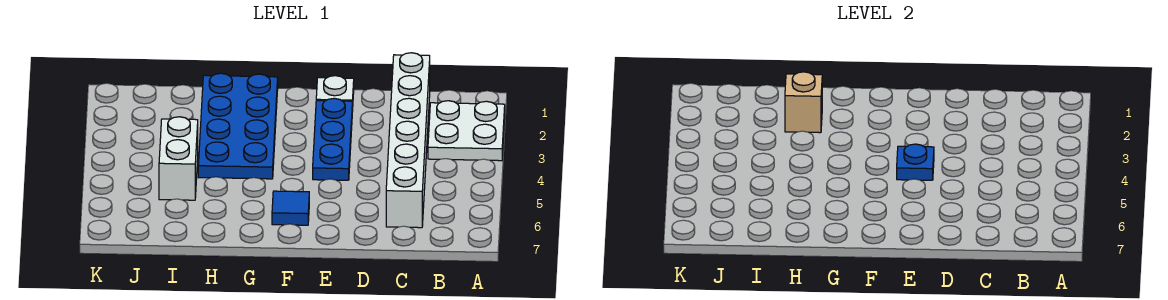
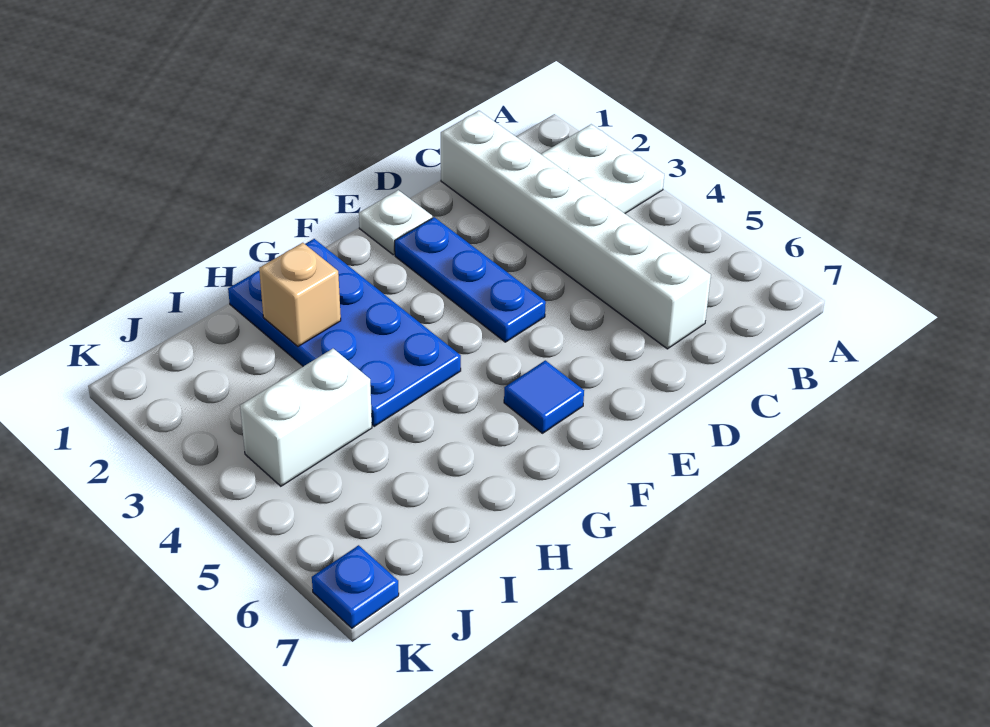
blue plate E4 level 2 -> blue plate K7 level 1
white brick I4:I5 level 1 -> white brick I4:J4 level 1

